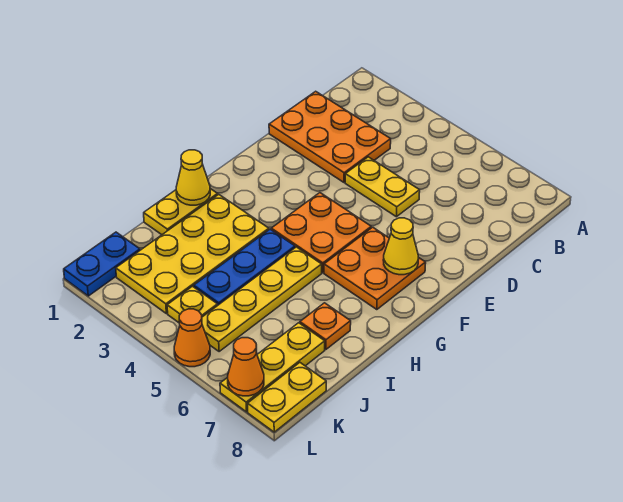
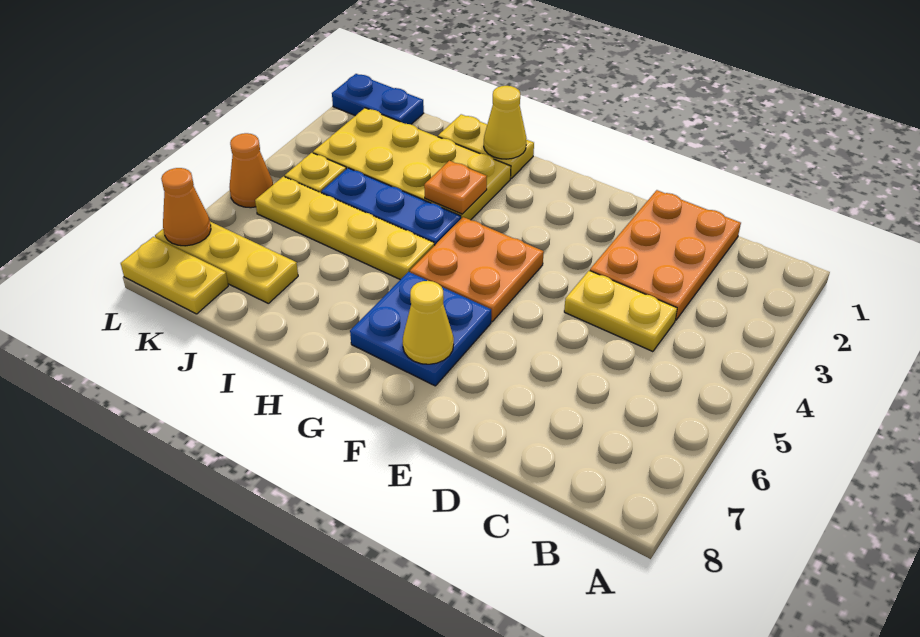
yellow plate D4:D5 level 1 -> yellow plate C4:D4 level 1
orange plate F6:G7 level 1 -> blue plate F6:G7 level 1
orange plate I7 level 1 -> orange plate H3 level 2

